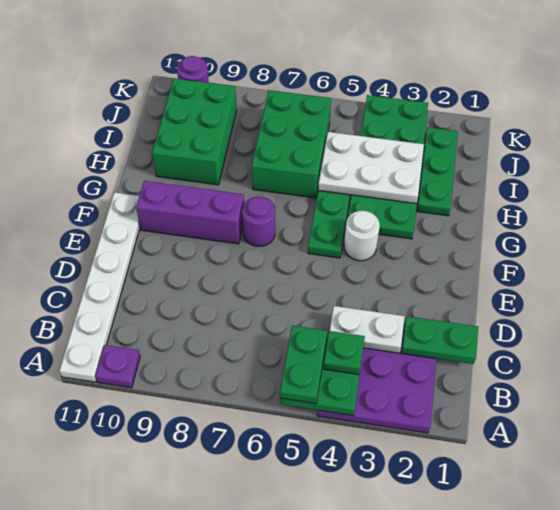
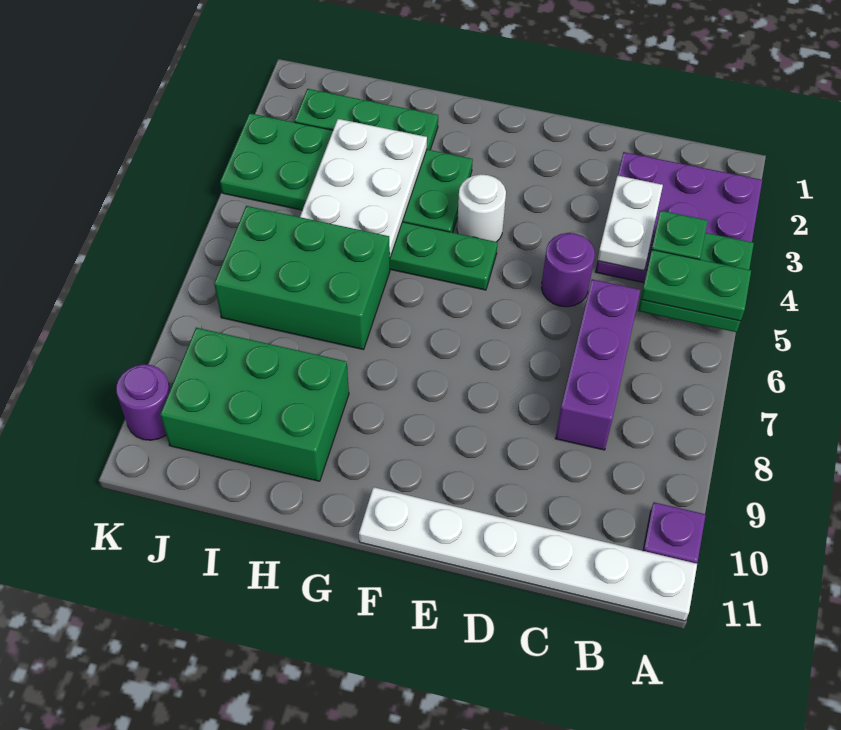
green plate C1:C2 level 2 -> none
purple round brick F7 level 1 -> purple round brick D5 level 1
purple brick F8:F10 level 1 -> purple brick C6:C8 level 1

